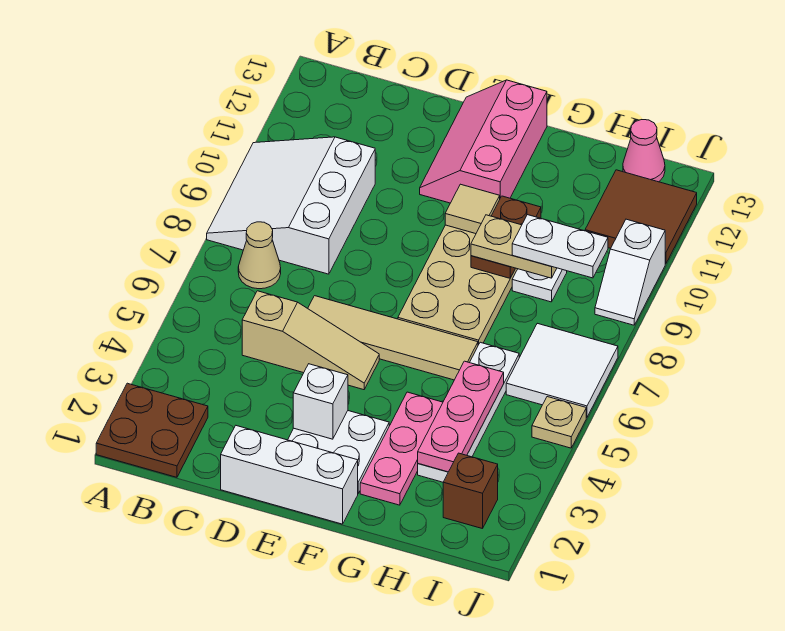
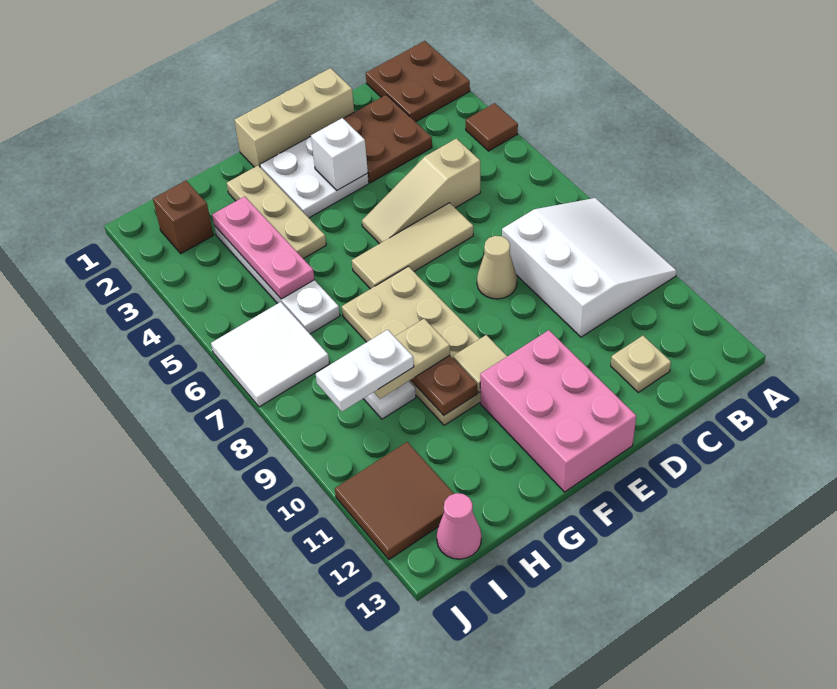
none -> brown tile A4 level 1
tan cone B7 level 1 -> tan cone D8 level 1
none -> brown plate C2:D3 level 1
white brick D1:F1 level 1 -> tan brick D1:F1 level 1
tan tile D6:G6 level 1 -> tan tile D6:F6 level 1
pink slope E11:F13 level 1 top F -> pink brick E11:F13 level 1
pink plate G2:G4 level 1 -> tan plate G2:G4 level 1
tan plate J5 level 1 -> tan plate C12 level 1
white slope J9:J10 level 1 top 10 -> none

